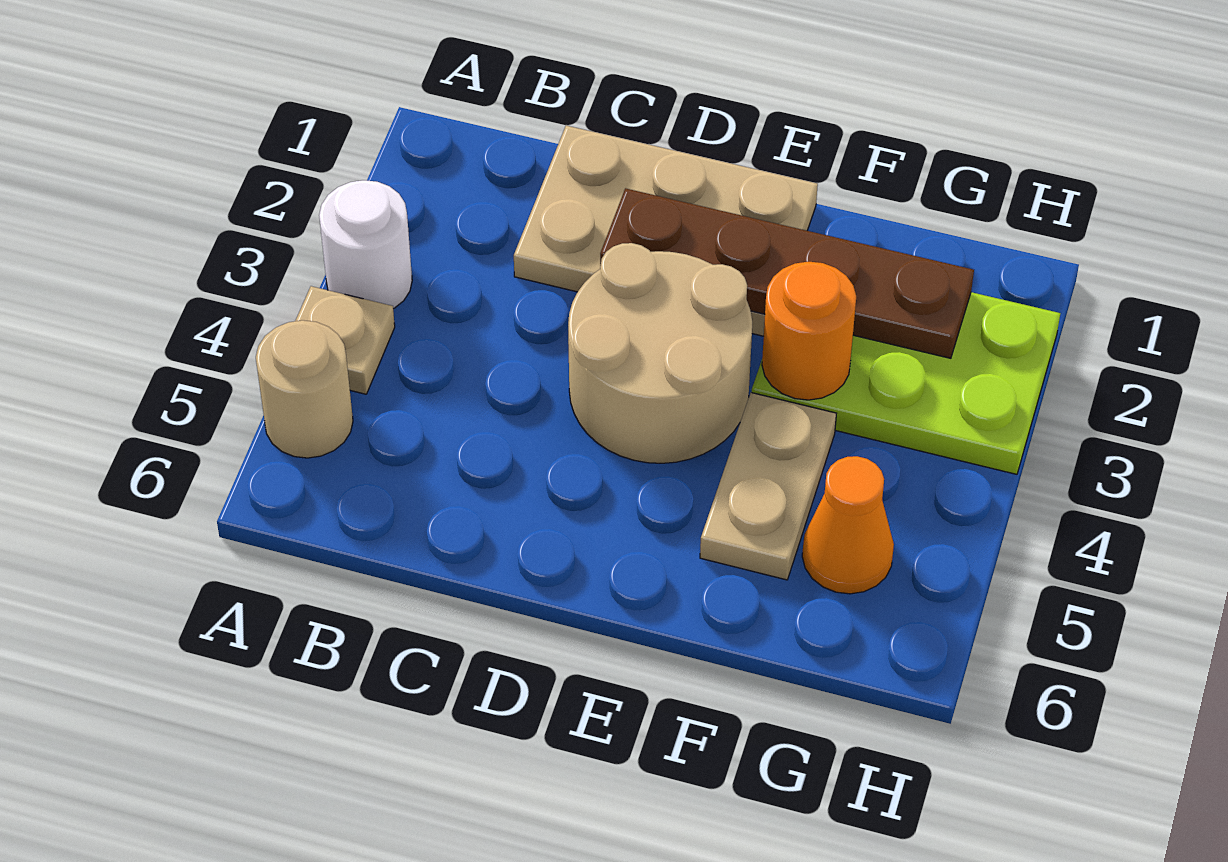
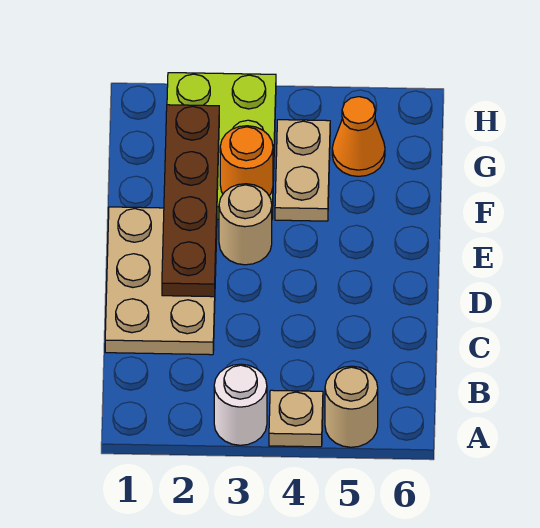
tan round brick D3:E4 level 1 -> tan round brick E3 level 1
tan plate F4:F5 level 1 -> tan plate F4:G4 level 1

